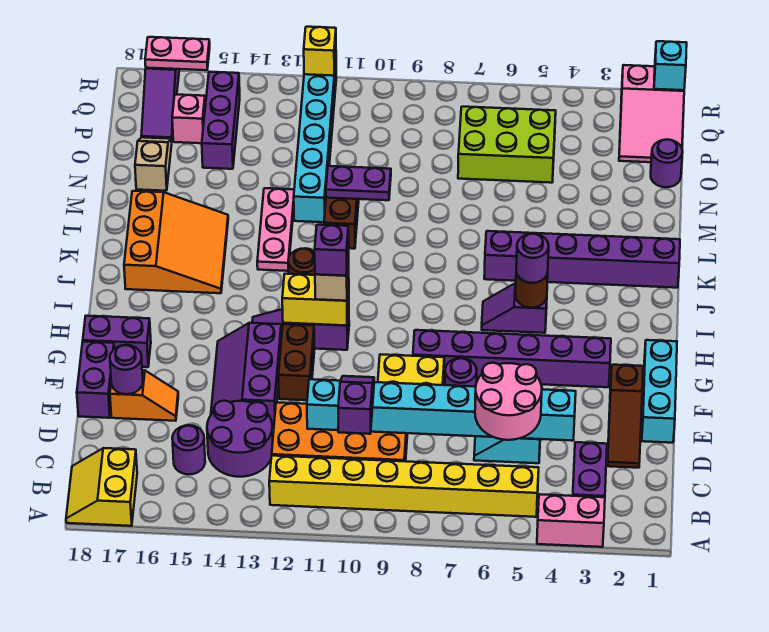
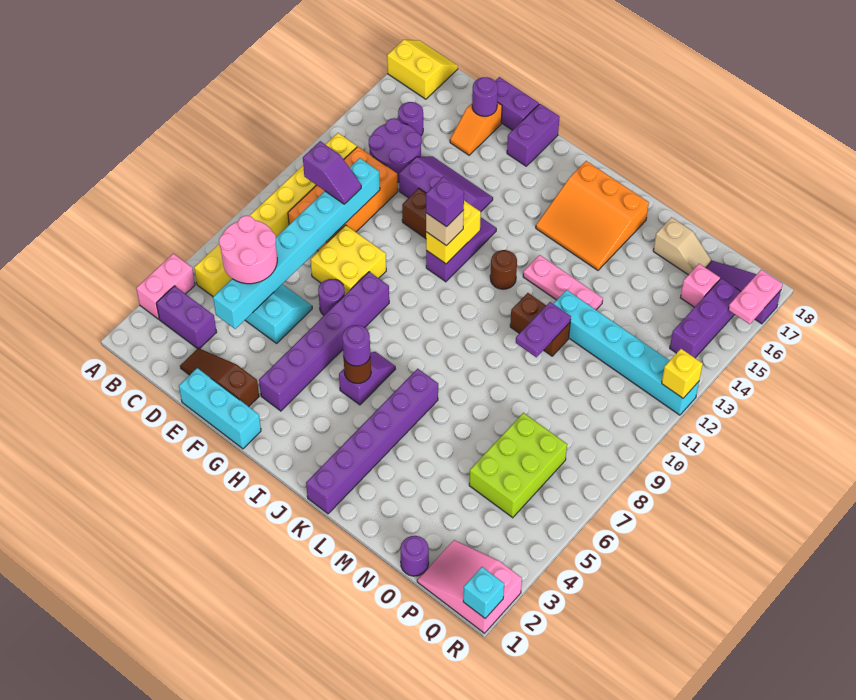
purple brick O15:Q15 level 1 -> purple brick Q14:Q16 level 1

